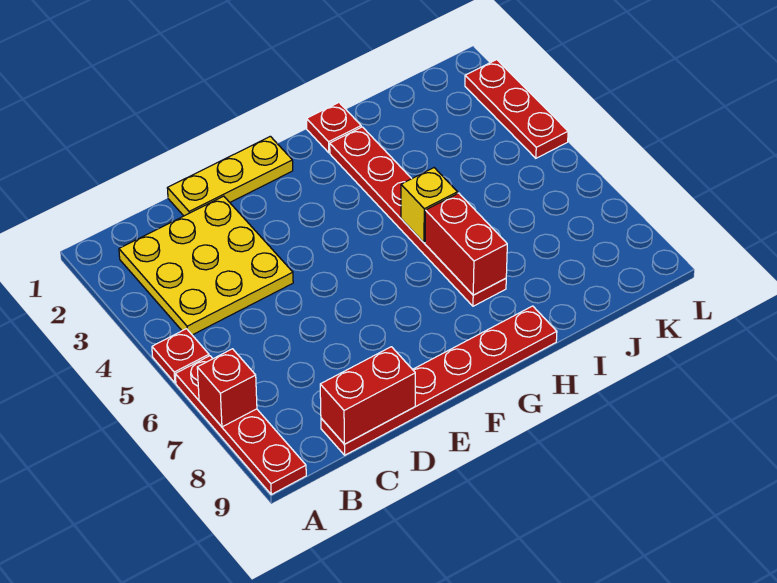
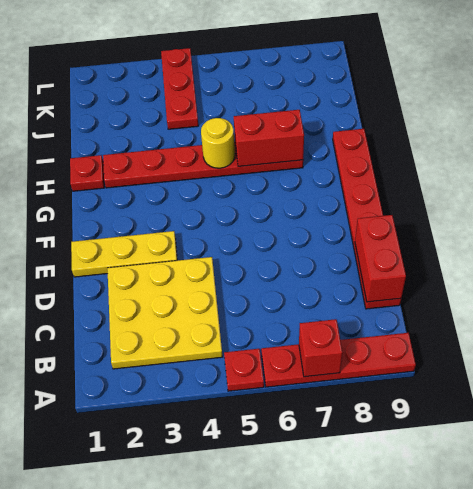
yellow plate D1:F1 level 1 -> yellow plate E1:E3 level 1
yellow brick H5 level 2 -> yellow round brick H5 level 2
red plate L2:L4 level 1 -> red plate J4:L4 level 1

